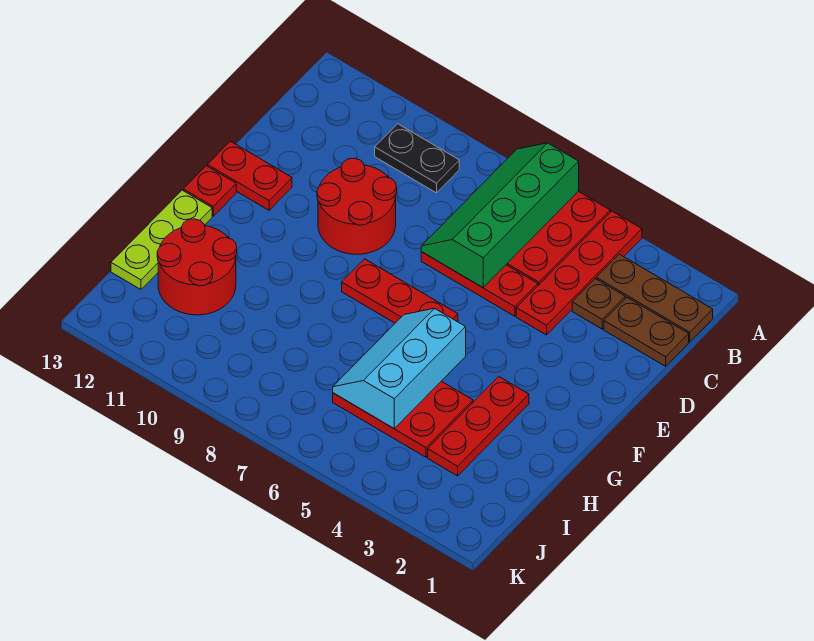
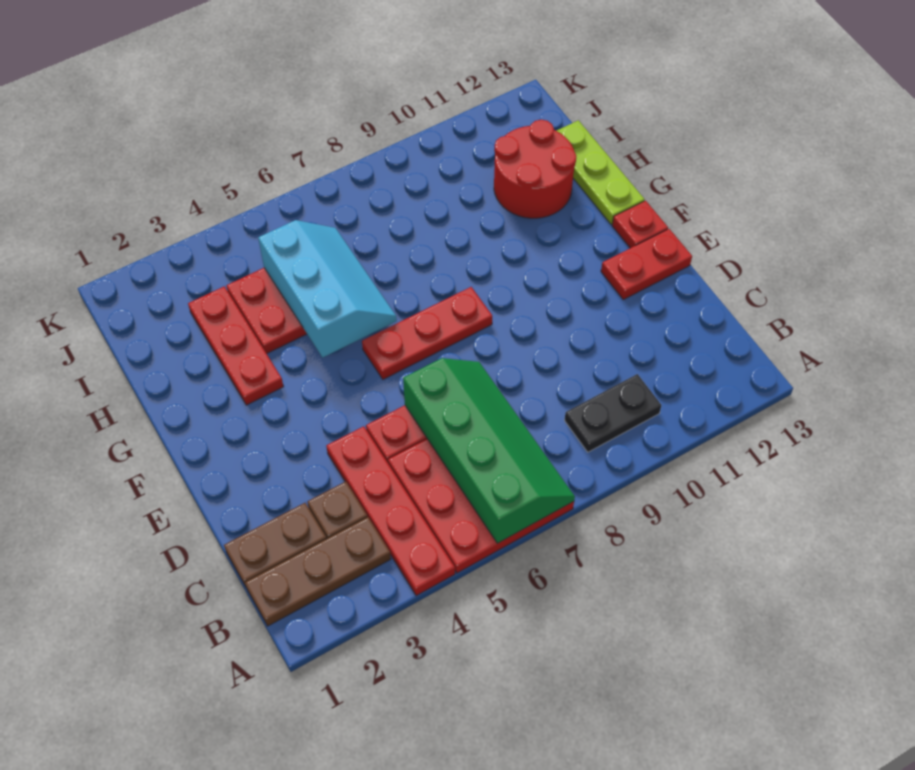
red round brick D9:E10 level 1 -> none

